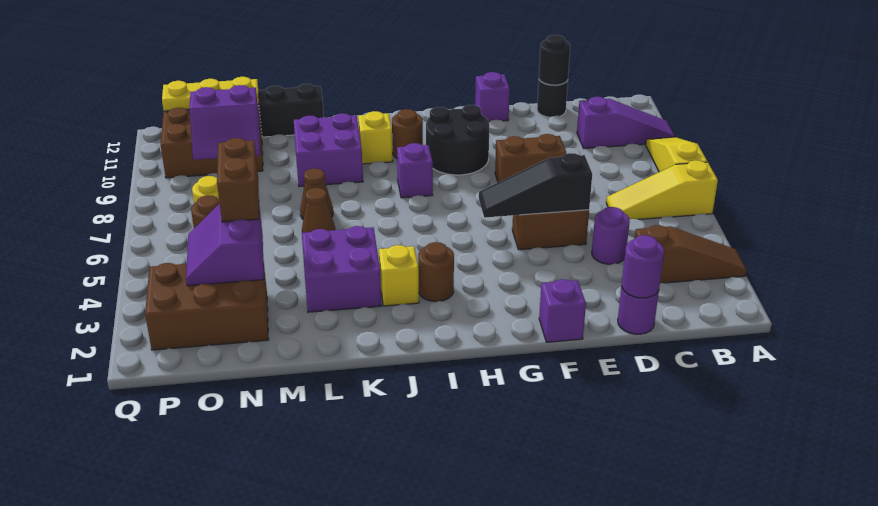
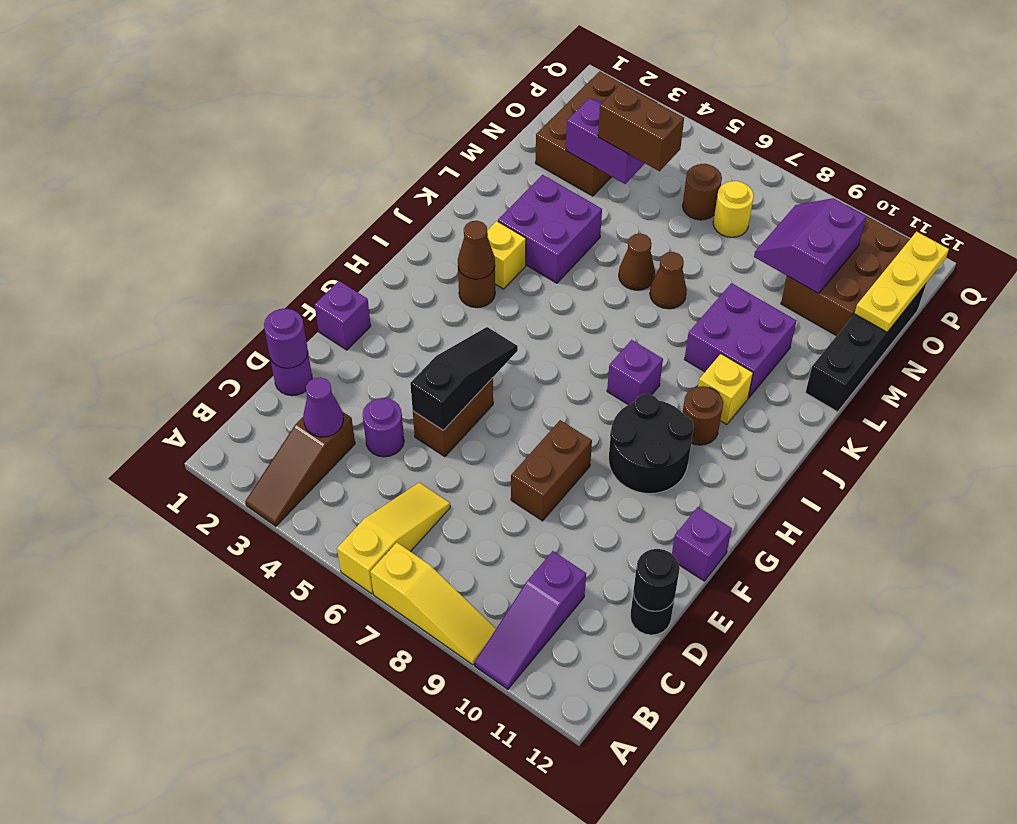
none -> purple cone C3 level 2
none -> brown cone I3 level 2

